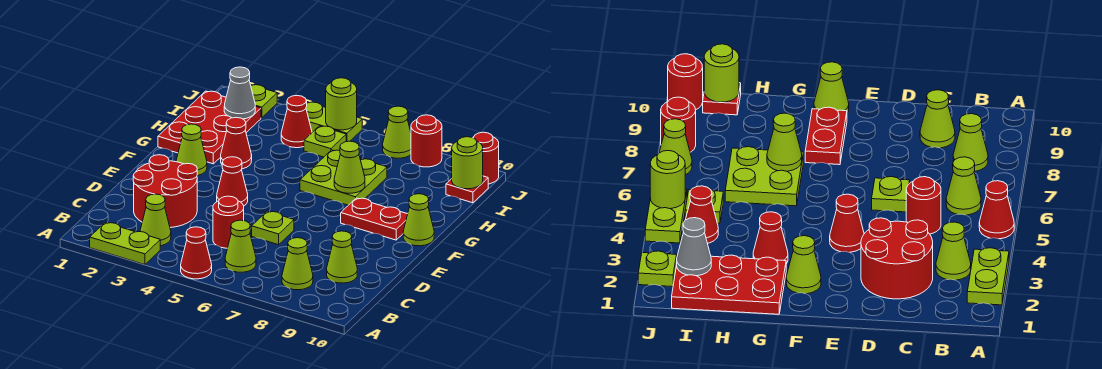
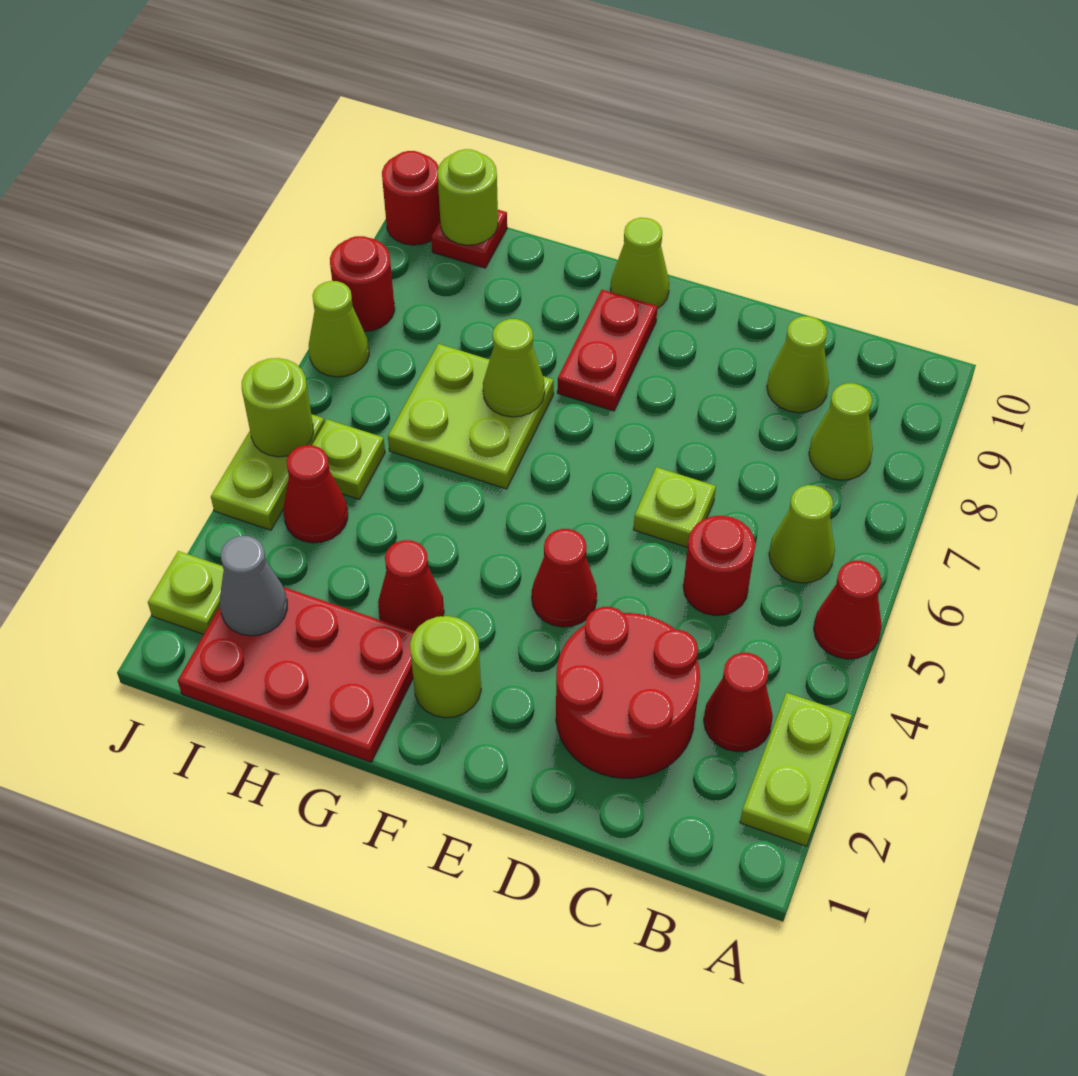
lime cone B3 level 1 -> red cone B3 level 1
lime cone F2 level 1 -> lime round brick F2 level 1

